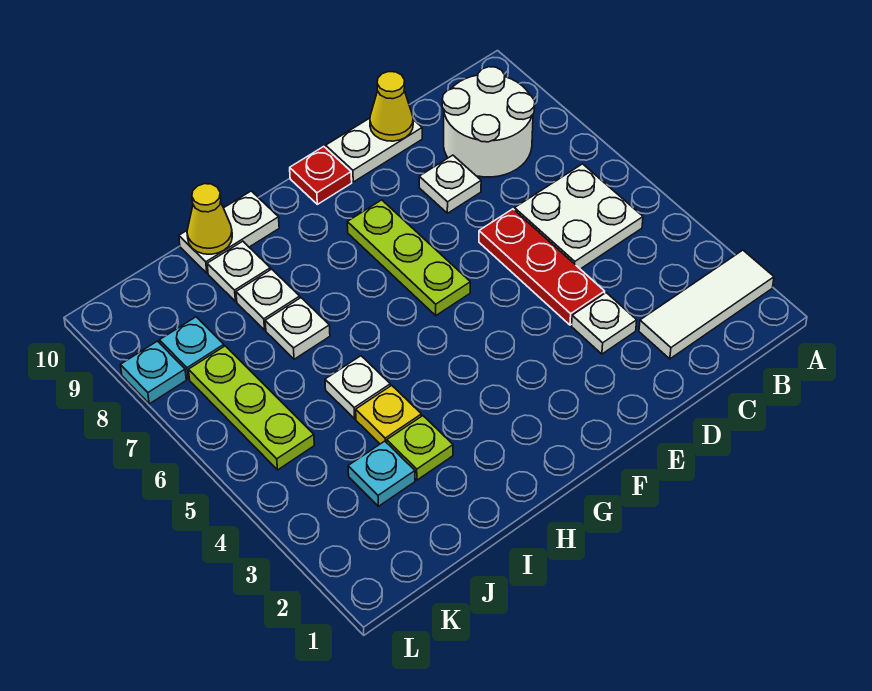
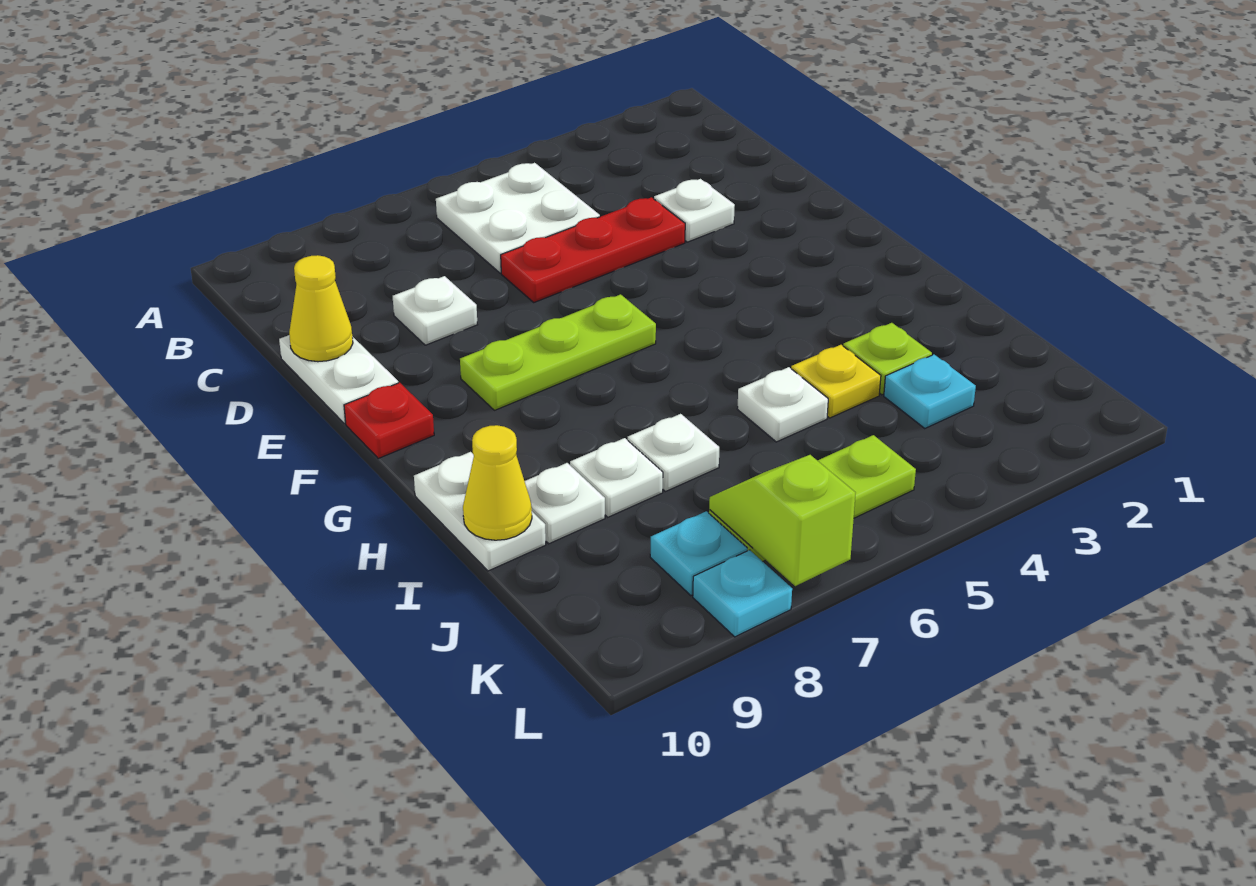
white tile A2:C2 level 1 -> none
white round brick B8:C9 level 1 -> none
none -> lime slope K7:L7 level 2 top L

